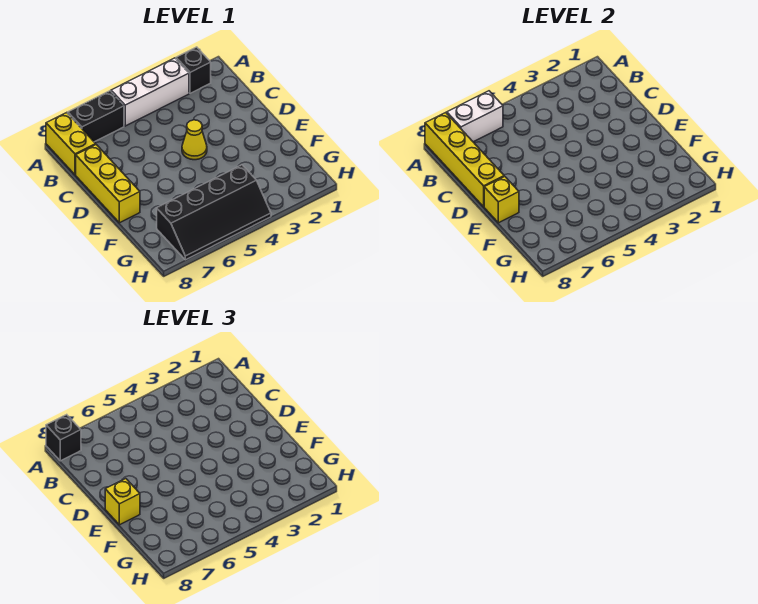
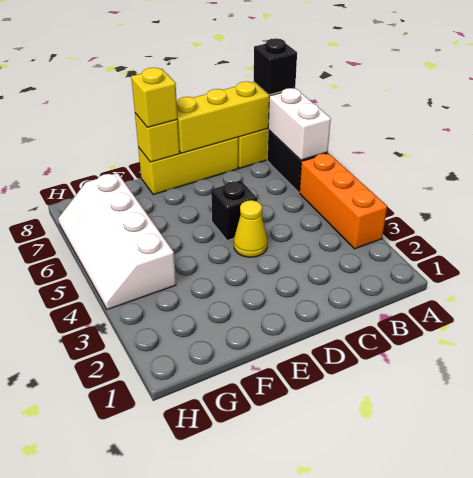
black brick A2 level 1 -> black brick D5 level 1
white brick A3:A5 level 1 -> orange brick A3:A5 level 1
black slope G4:H7 level 1 top G -> white slope G4:H7 level 1 top G

